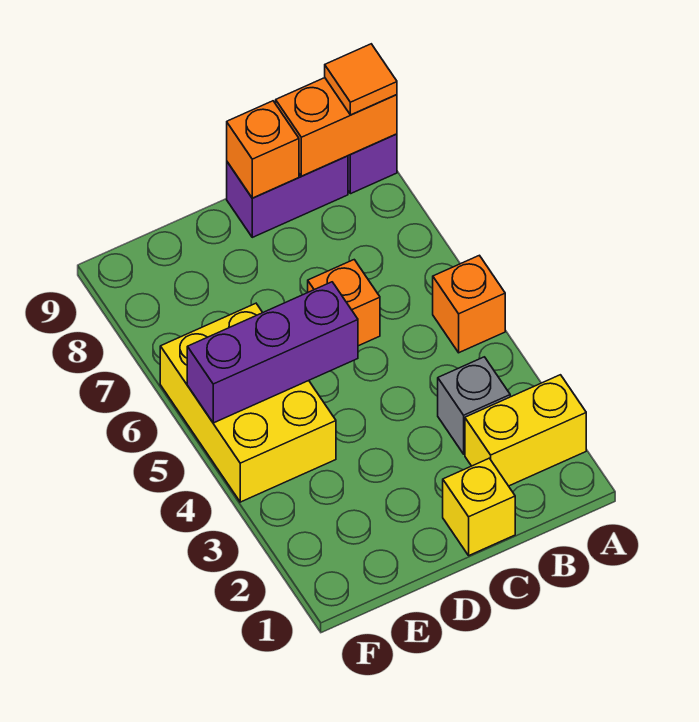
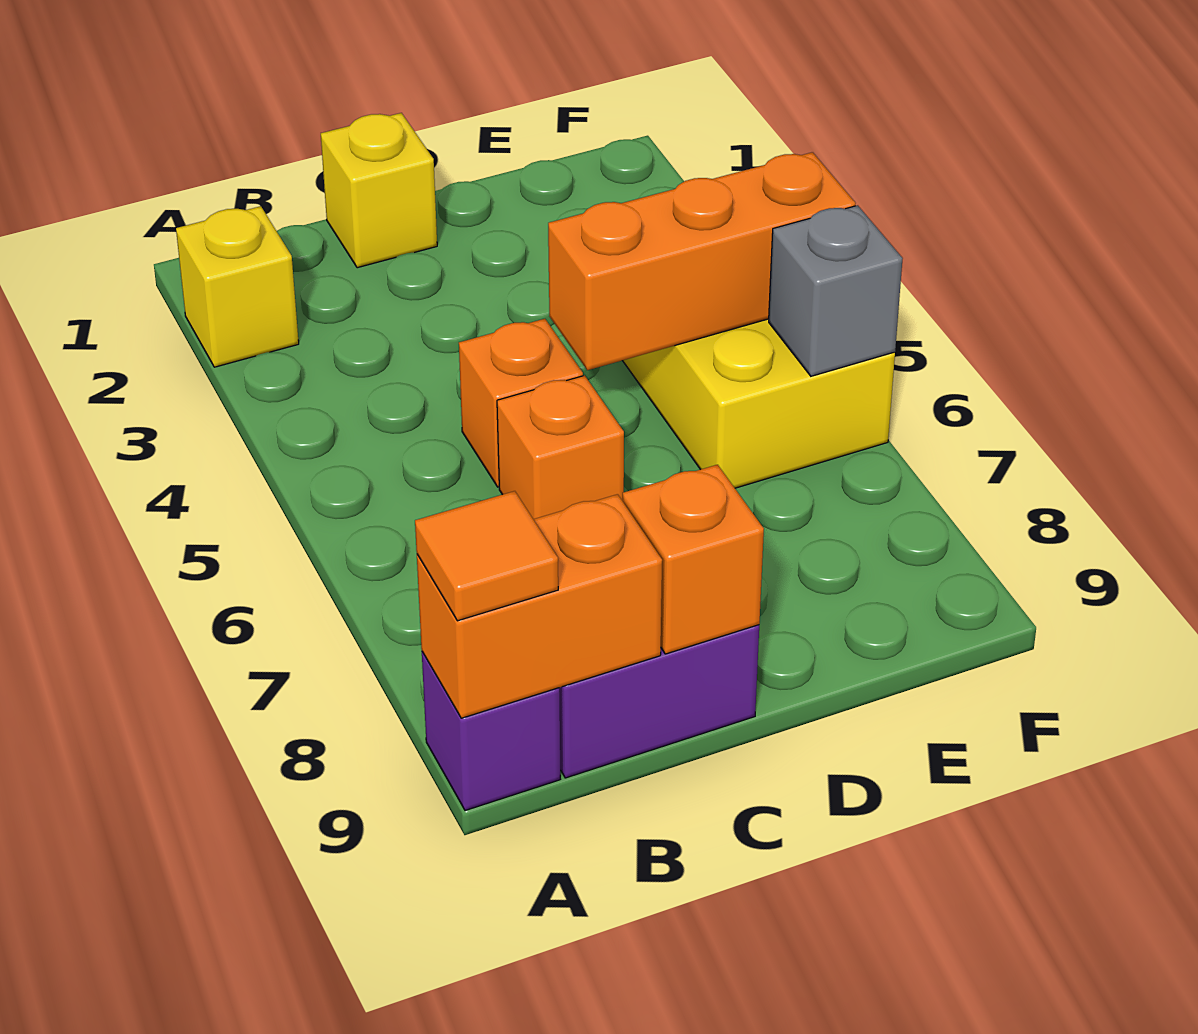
yellow brick A2:B2 level 1 -> yellow brick A2 level 1
orange brick A5 level 1 -> orange brick C5 level 1
grey brick B3 level 1 -> grey brick F6 level 2
purple brick D5:F5 level 2 -> orange brick D5:F5 level 2

